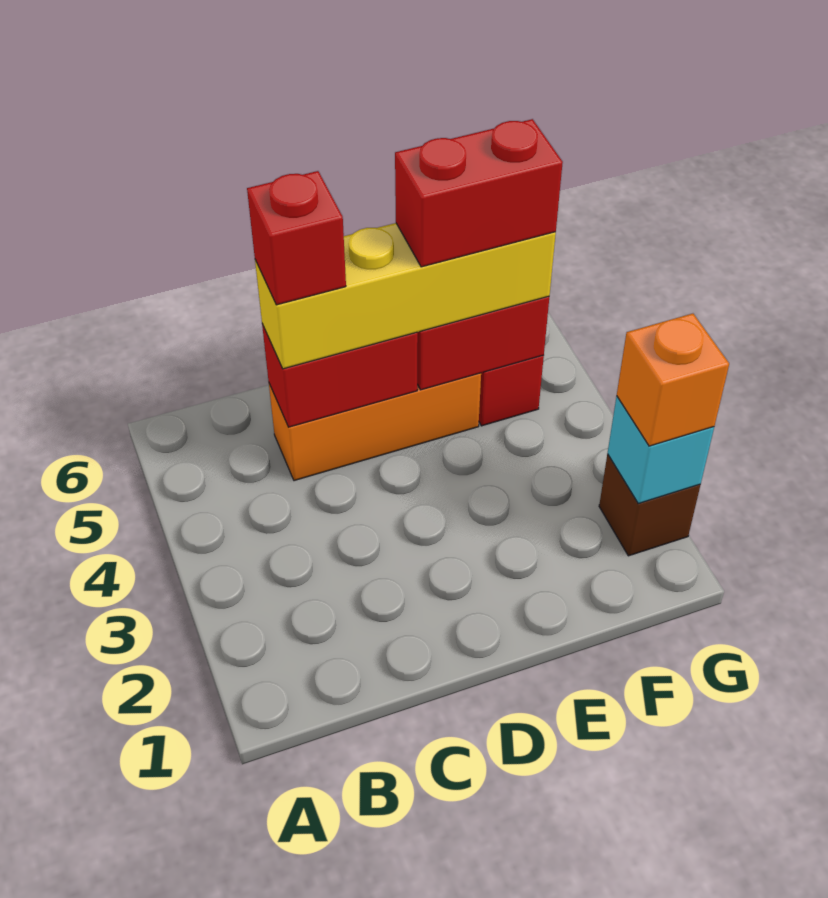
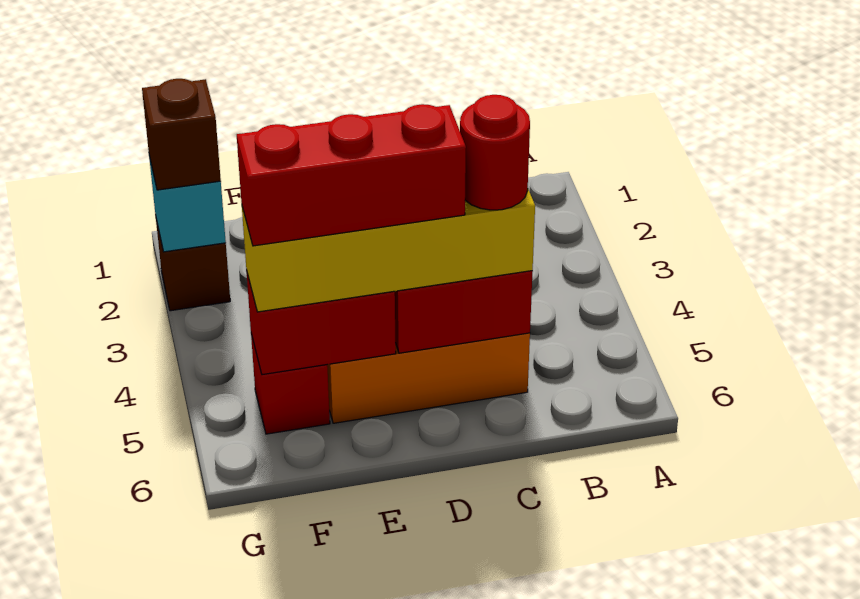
red brick C5 level 4 -> red round brick C5 level 4
red brick E5:F5 level 4 -> red brick D5:F5 level 4
orange brick G2 level 3 -> brown brick G2 level 3

